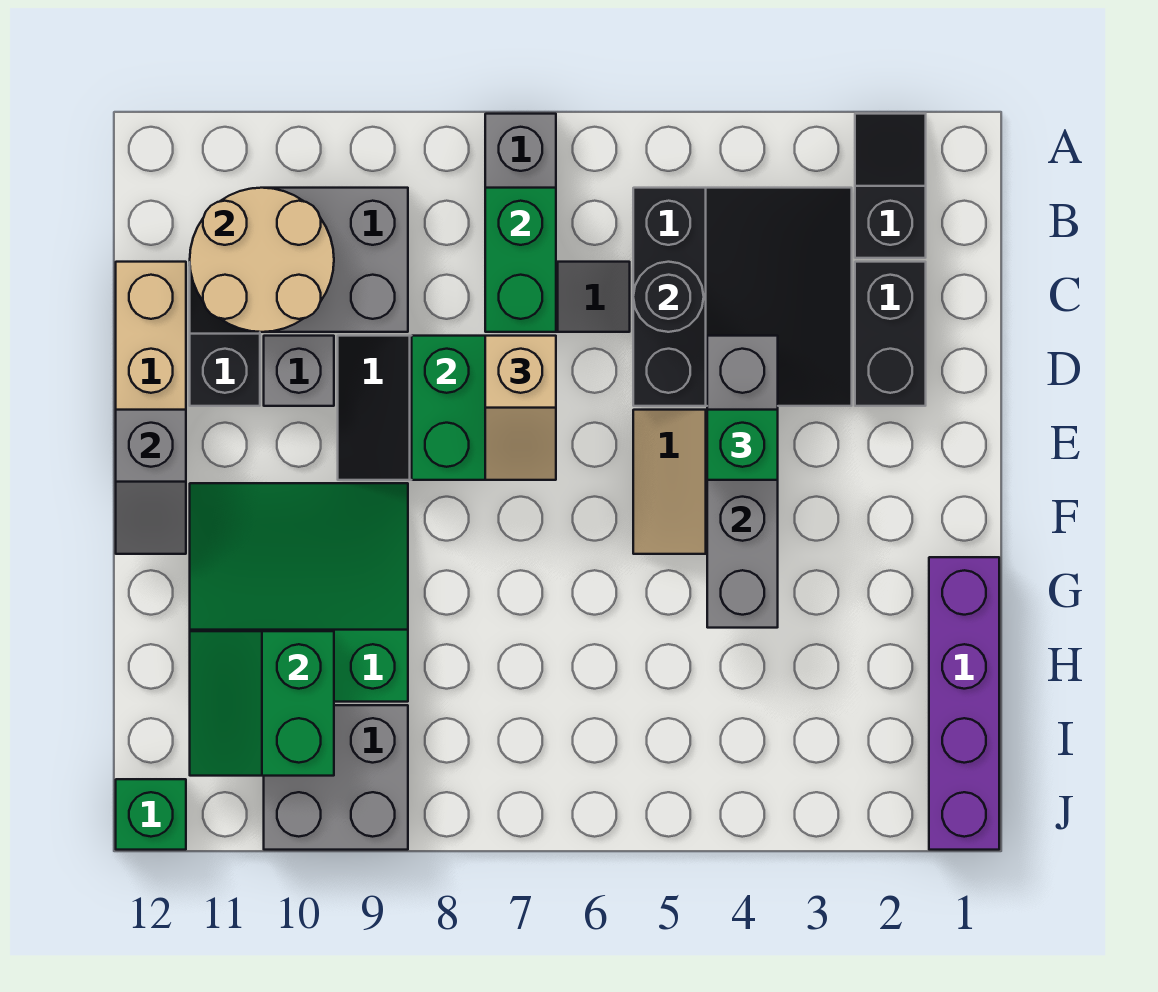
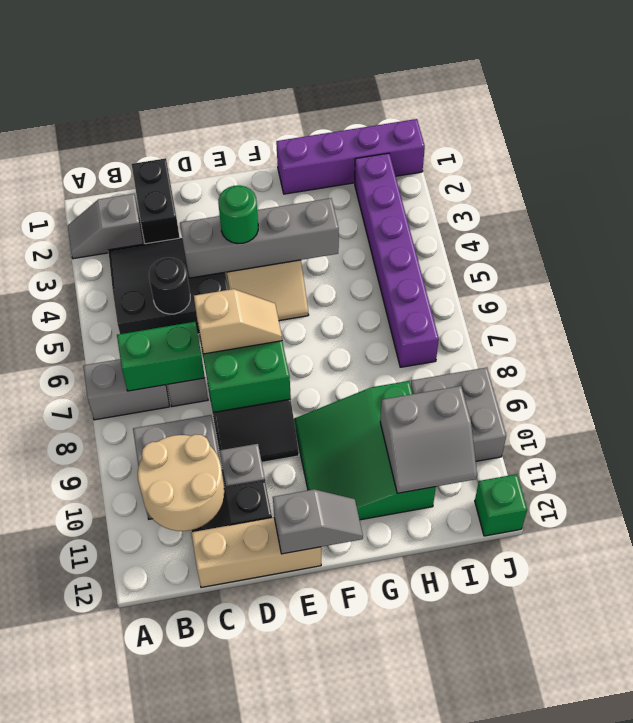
black slope A2:B2 level 1 top B -> grey slope A2:B2 level 1 top B
black brick C2:D2 level 1 -> black brick C1:C2 level 1
green brick E4 level 3 -> green round brick E4 level 3
green slope H10:I11 level 2 top 10 -> grey slope H10:I11 level 2 top 10
none -> purple brick I2:I7 level 1

